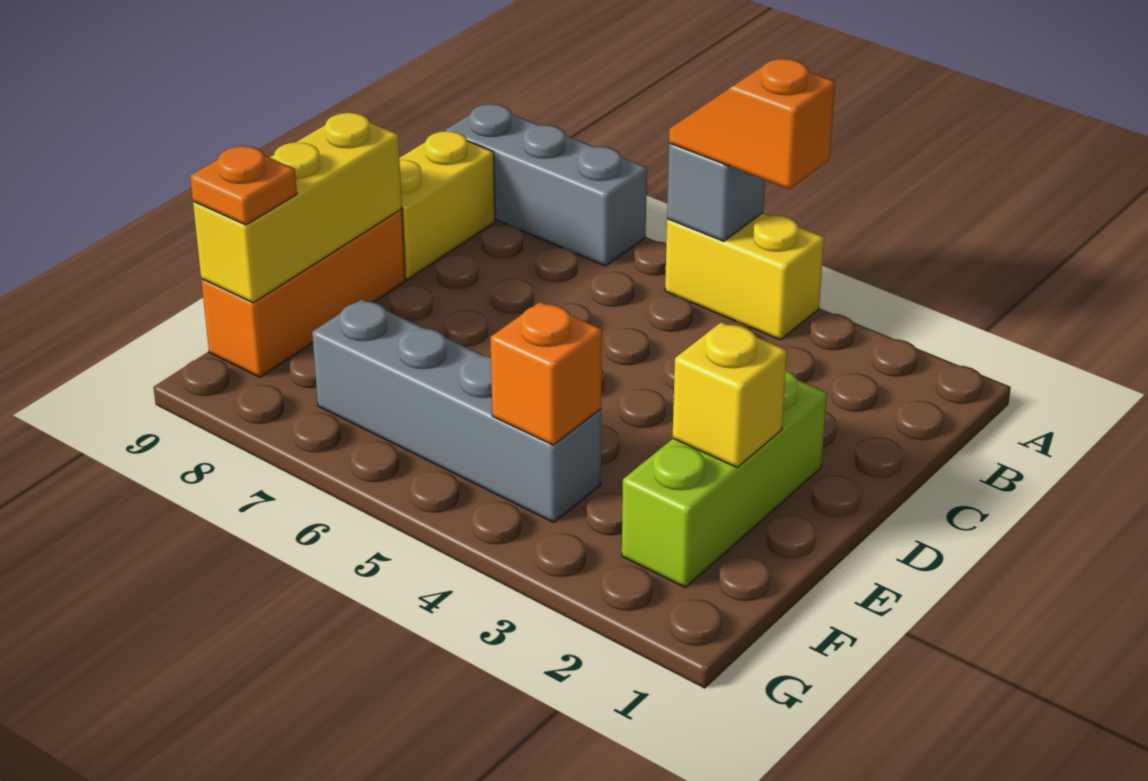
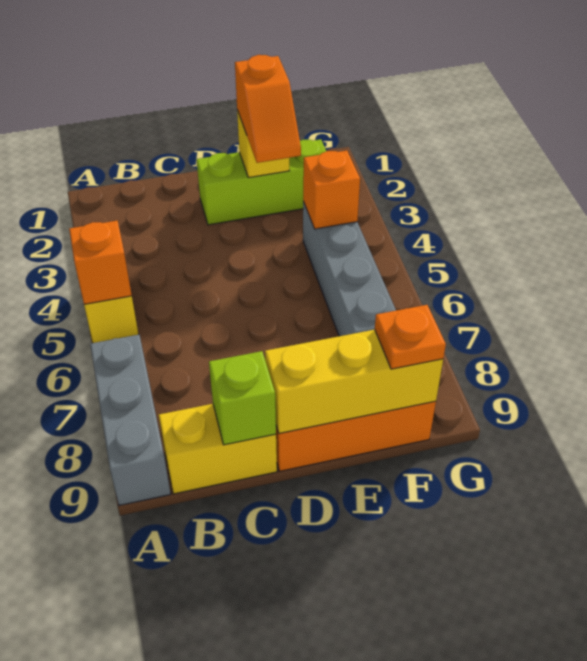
orange slope A4:A5 level 3 top 4 -> orange slope E2:E3 level 3 top 2
grey brick A5 level 2 -> orange brick A5 level 2
none -> lime brick C9 level 2

